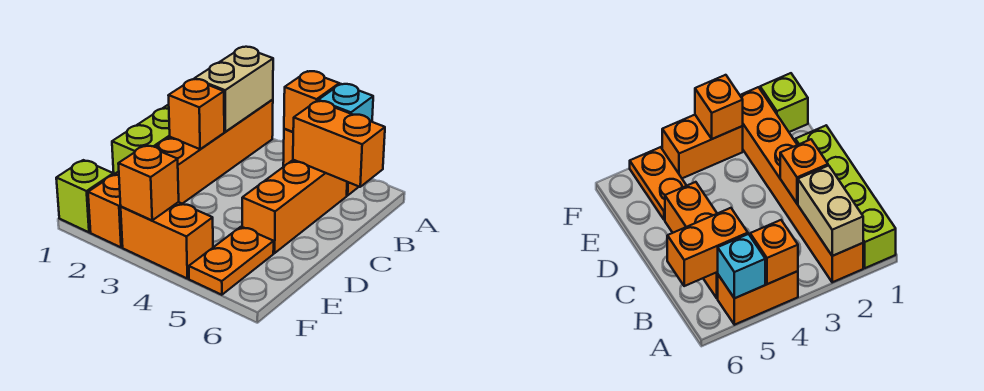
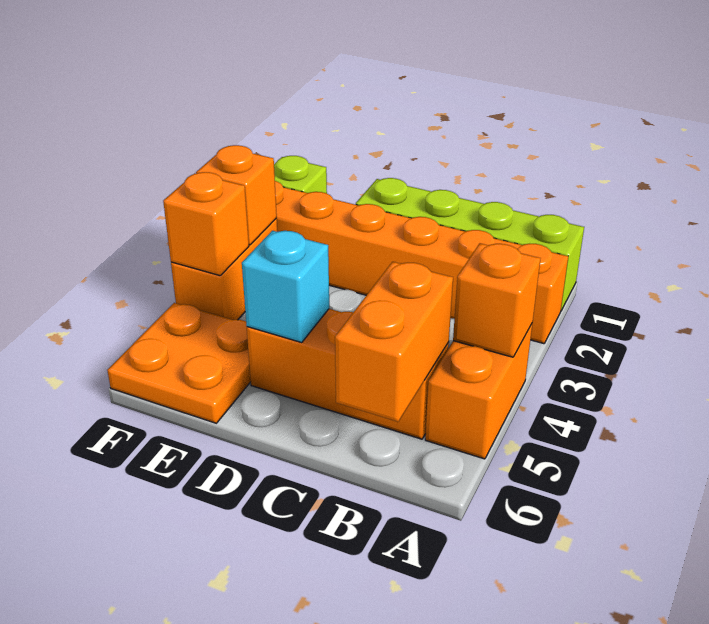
tan brick A2:B2 level 2 -> none
cyan brick A5 level 2 -> cyan brick D5 level 2
orange brick C2 level 2 -> orange brick F4 level 2
orange plate E5:F5 level 1 -> orange plate E5:F6 level 1

